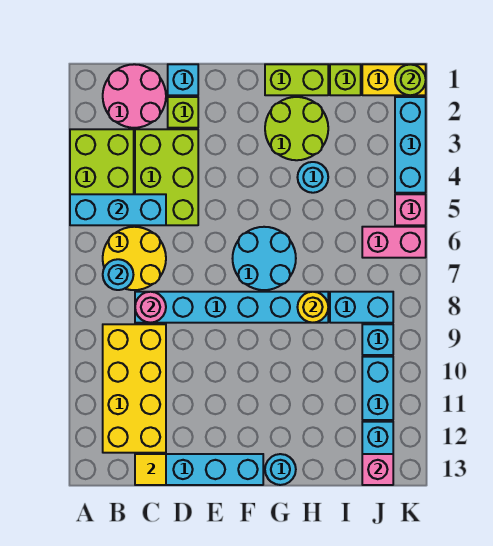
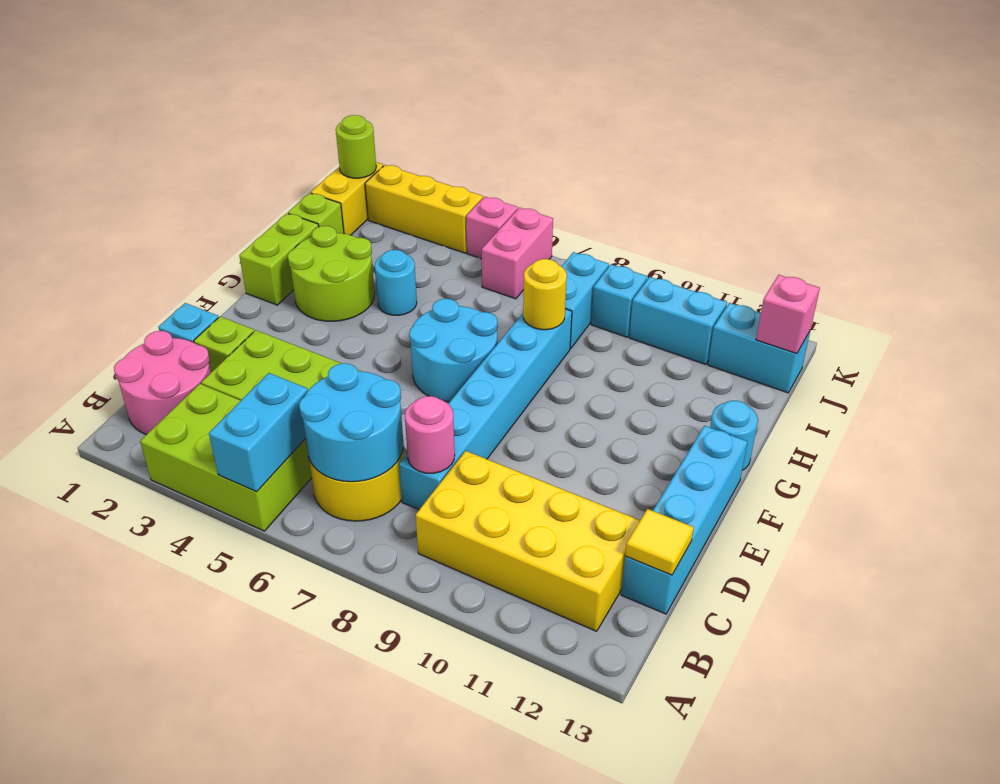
cyan brick A5:C5 level 2 -> cyan brick A5:B5 level 2
cyan round brick B7 level 2 -> cyan round brick B6:C7 level 2
cyan brick K2:K4 level 1 -> yellow brick K2:K4 level 1

